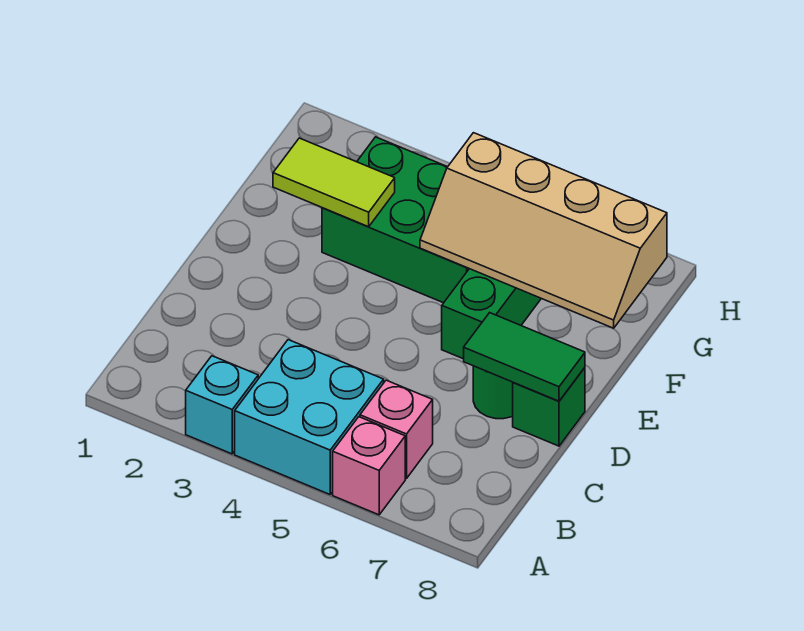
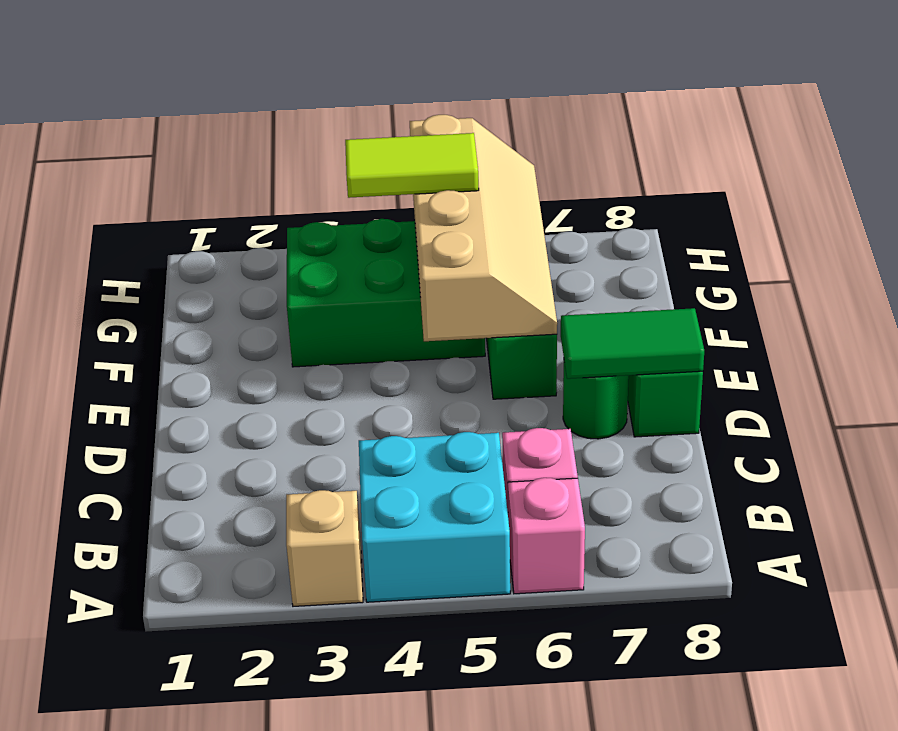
cyan brick A3 level 1 -> tan brick A3 level 1
lime tile F2:F3 level 2 -> lime tile G4:G5 level 3
tan slope F5:G8 level 2 top G -> tan slope E5:H6 level 2 top 5

